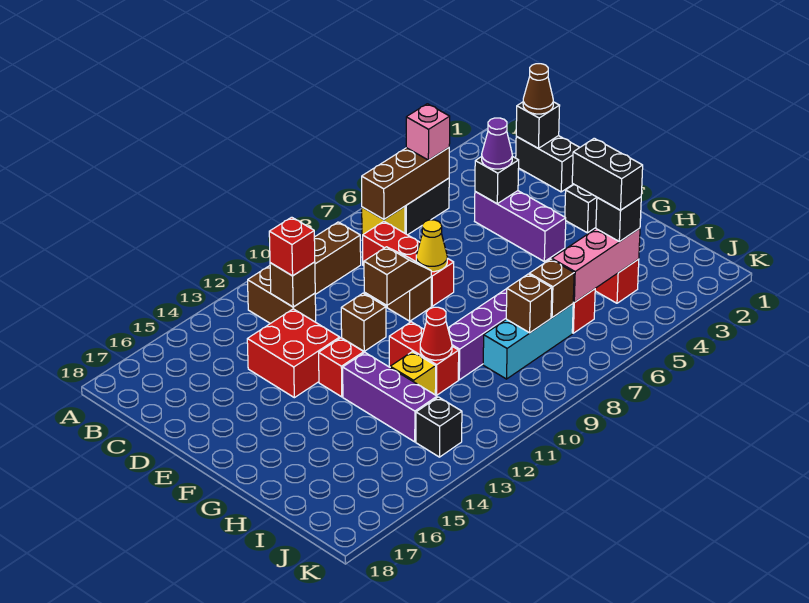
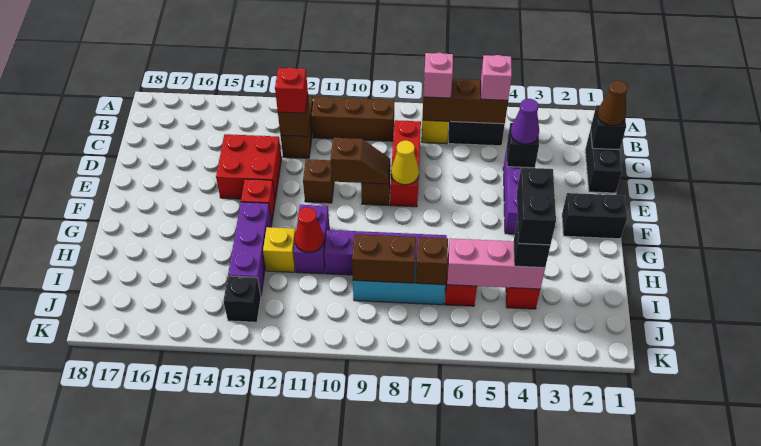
none -> pink brick B7 level 3
red brick G11:H11 level 1 -> purple brick G11:H11 level 1
brown brick I8 level 2 -> brown brick I8:I9 level 2

